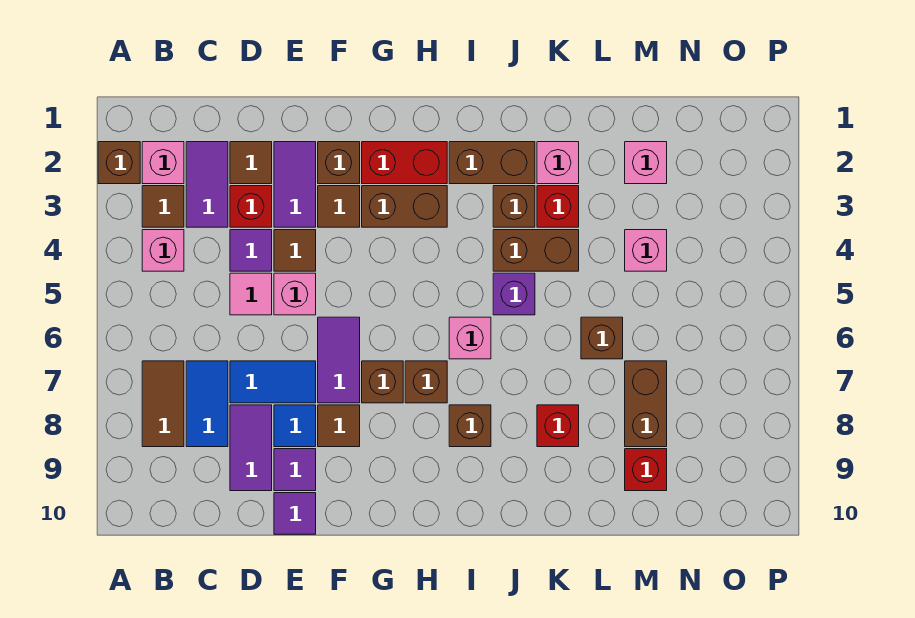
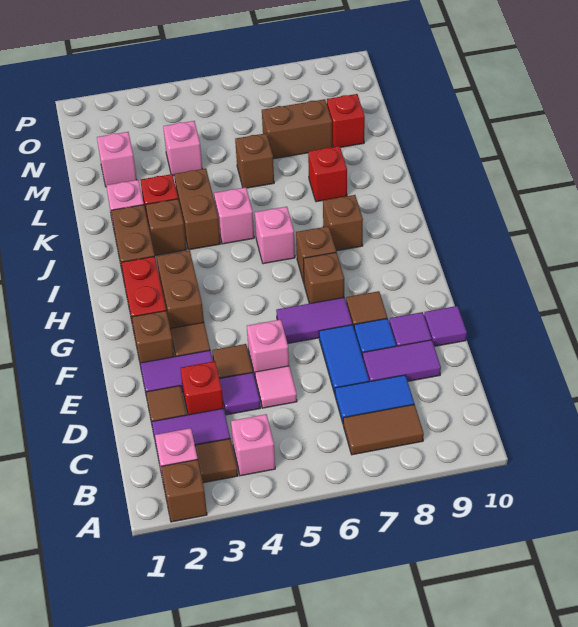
purple brick J5 level 1 -> pink brick J5 level 1

